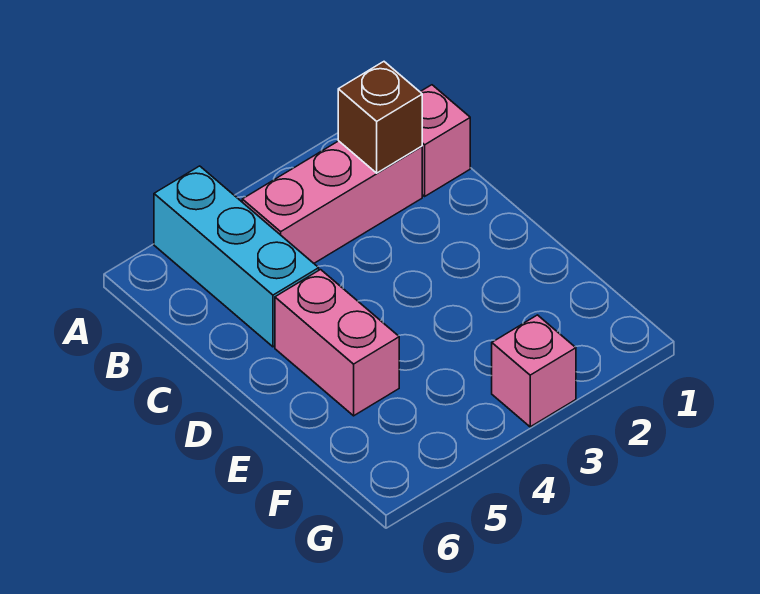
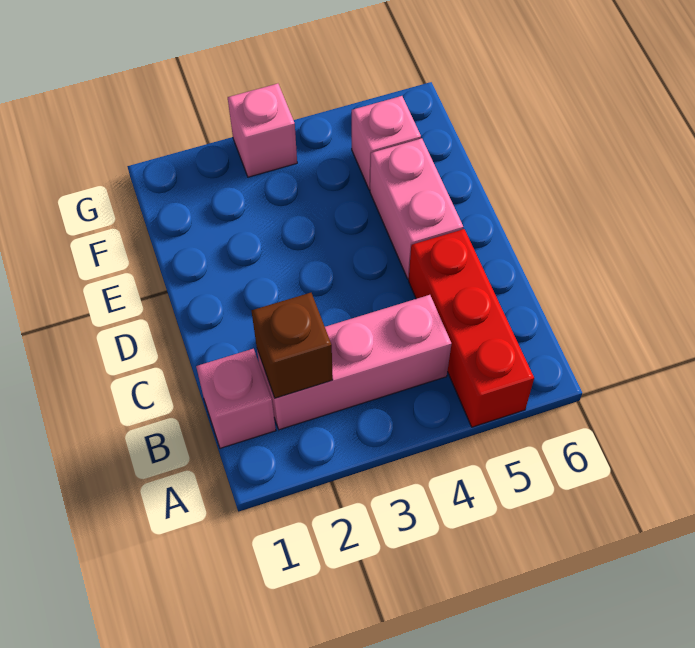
cyan brick A5:C5 level 1 -> red brick A5:C5 level 1
none -> pink brick F5 level 1

